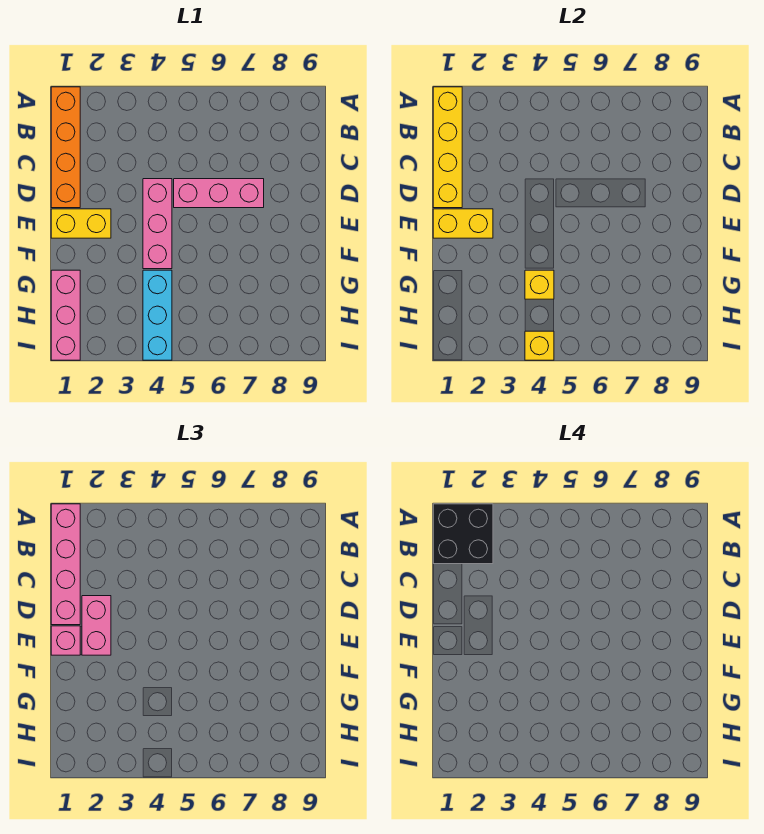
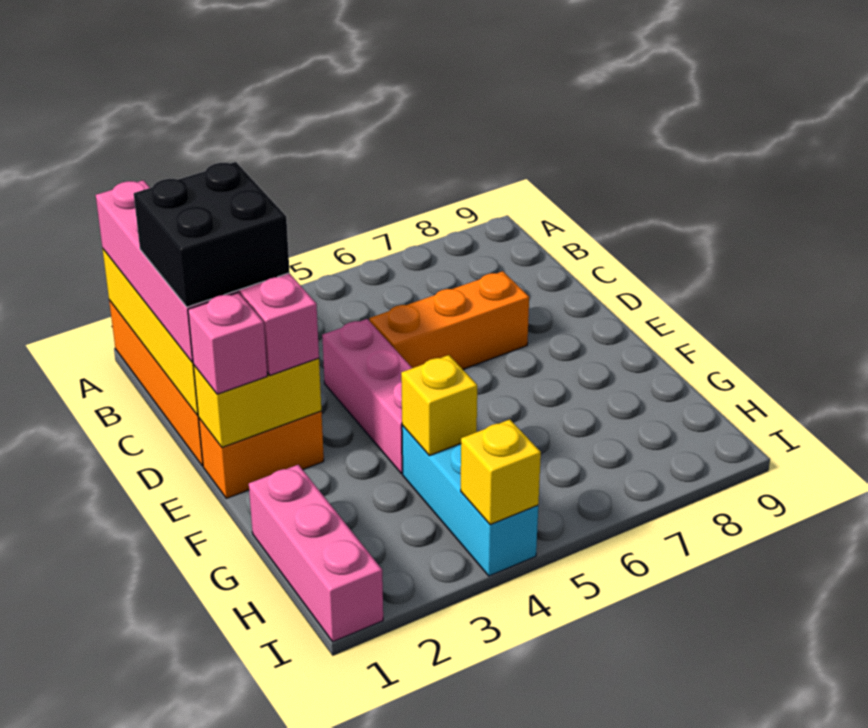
black brick A1:B2 level 4 -> black brick C1:D2 level 4
pink brick D5:D7 level 1 -> orange brick D5:D7 level 1
yellow brick E1:E2 level 1 -> orange brick E1:E2 level 1

